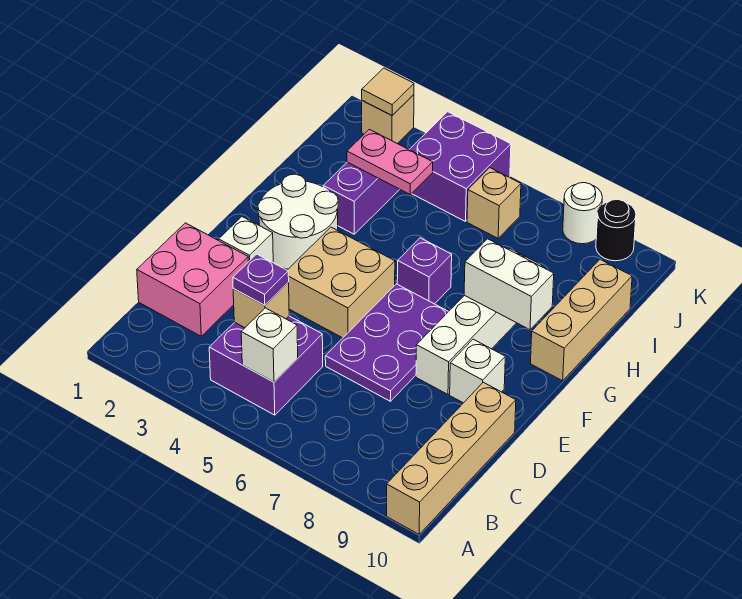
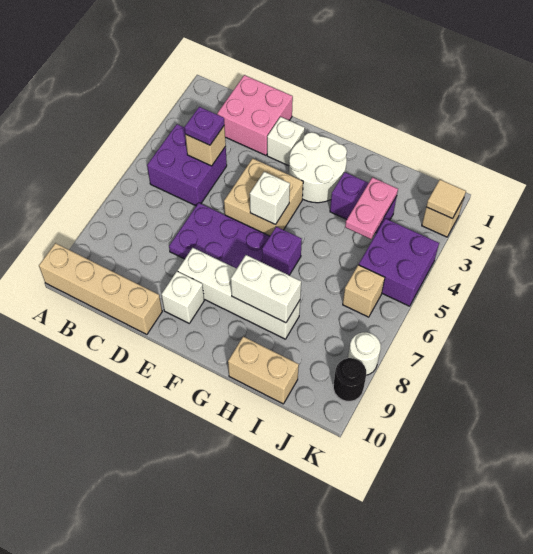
white brick B5 level 2 -> white brick F5 level 2
white brick G8:G9 level 2 -> white brick G8:H8 level 2
tan brick G10:I10 level 1 -> tan brick H10:I10 level 1

